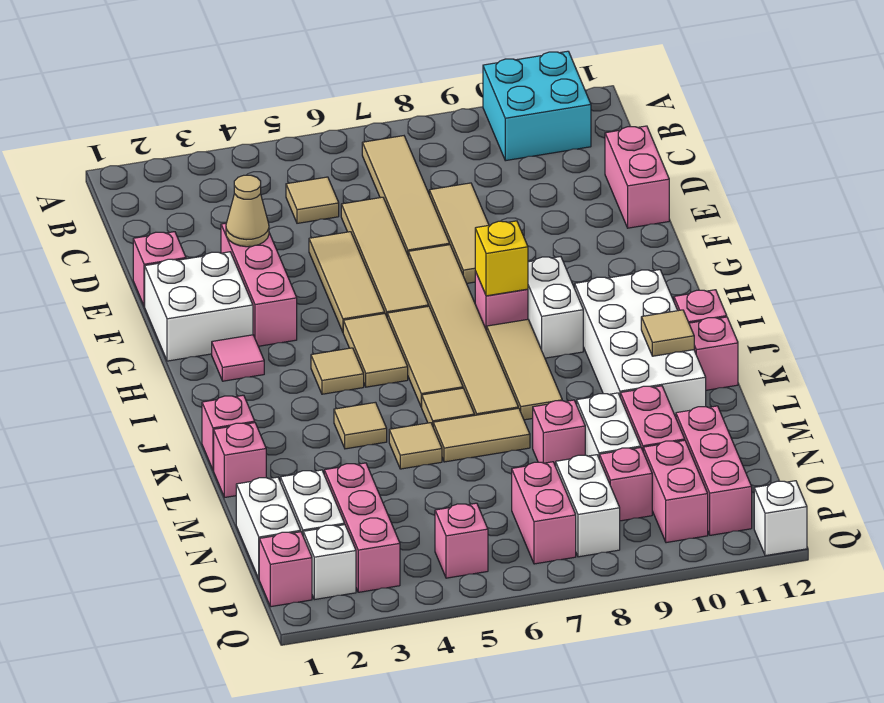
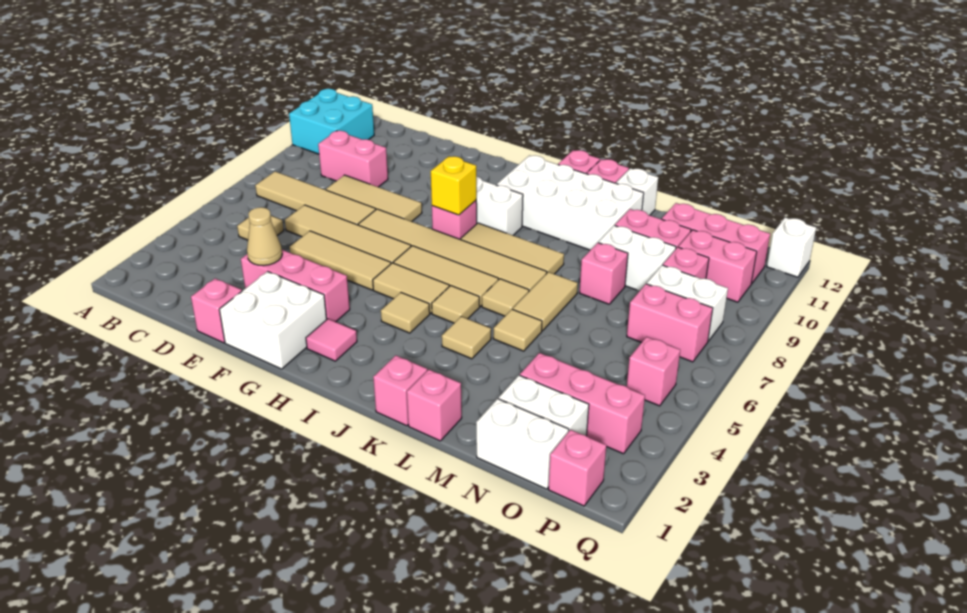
pink brick D12:E12 level 1 -> pink brick C9:D9 level 1
tan tile K11 level 2 -> tan tile J5 level 1
white brick P2 level 1 -> white brick L12 level 1

